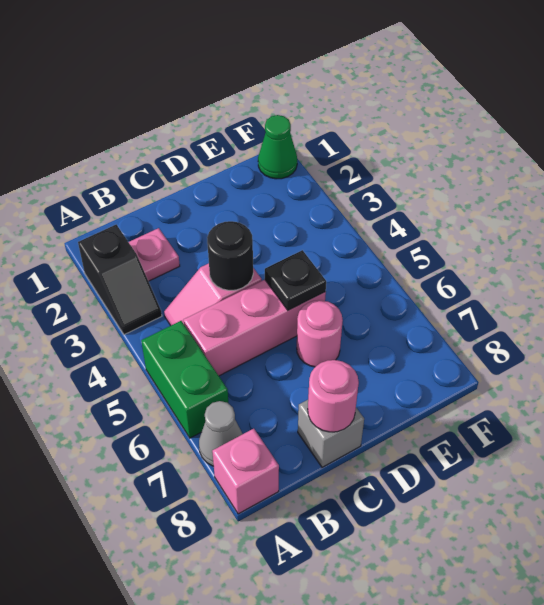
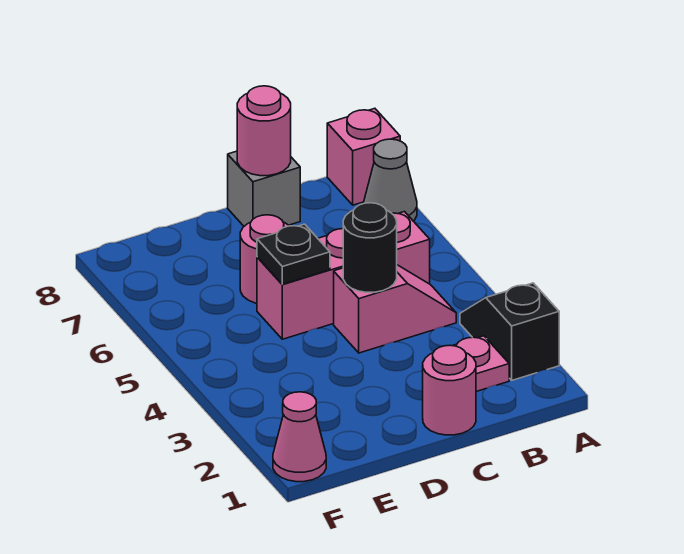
green brick A5:A6 level 1 -> none
none -> pink round brick C1 level 1
green cone F1 level 1 -> pink cone F1 level 1

